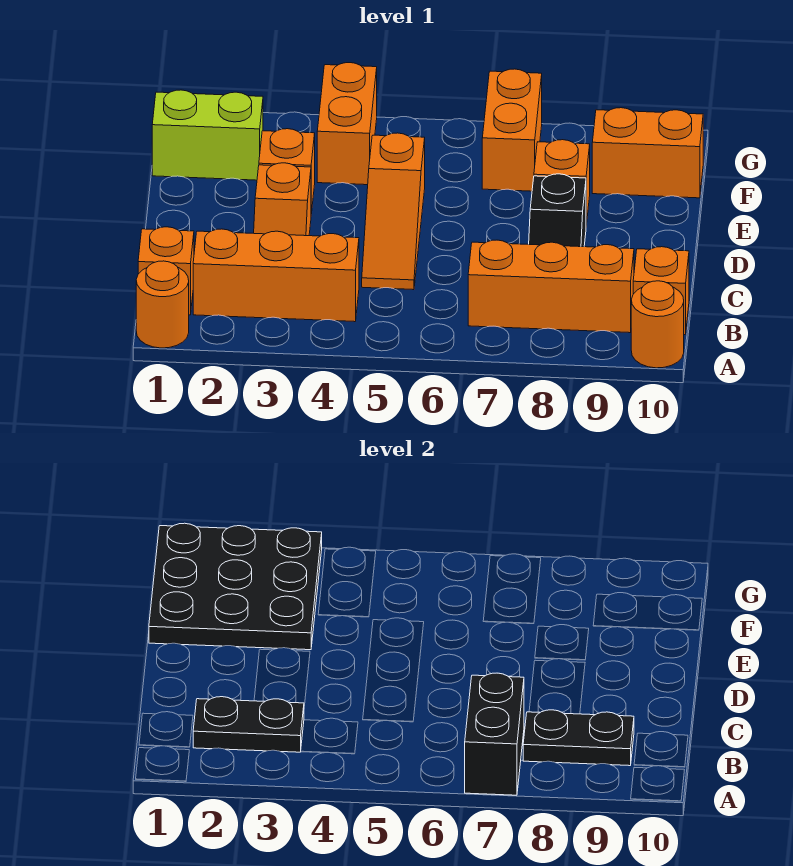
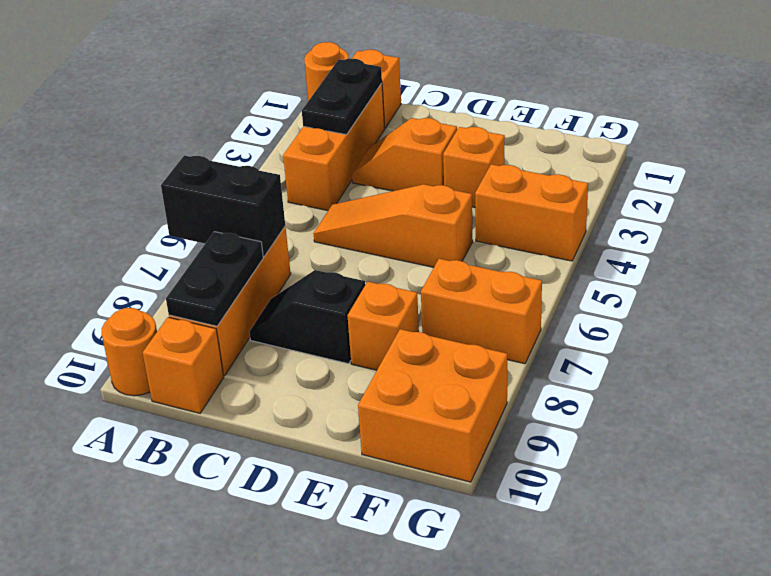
black plate E1:G3 level 2 -> none
lime brick F1:F2 level 1 -> none
orange brick F9:F10 level 1 -> orange brick F9:G10 level 1

